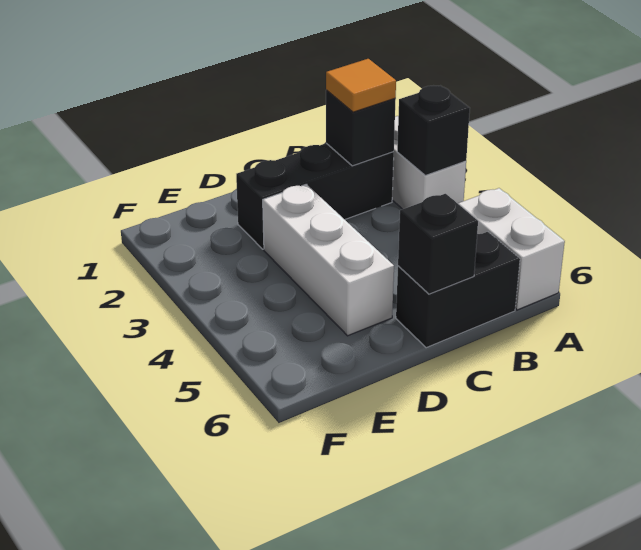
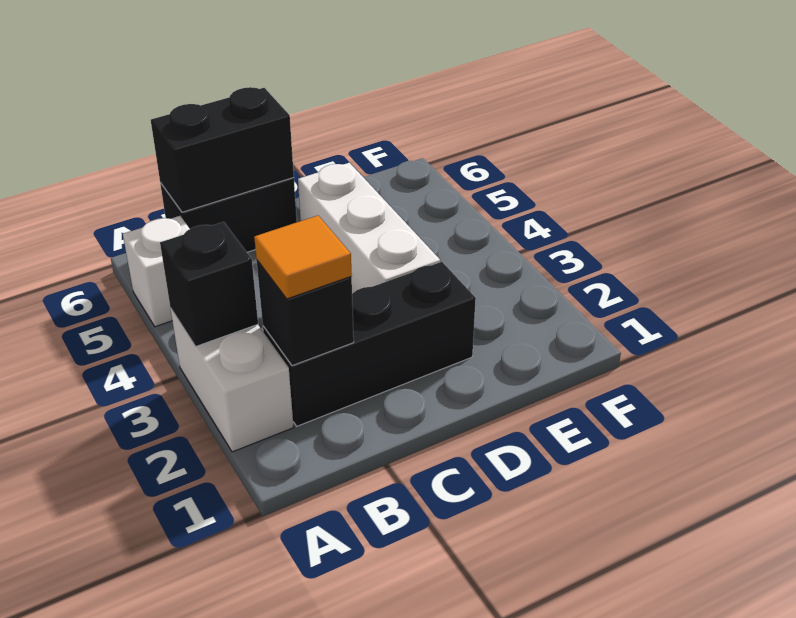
white brick A5:A6 level 1 -> white brick A5 level 1
black brick C6 level 2 -> black brick B6:C6 level 2

